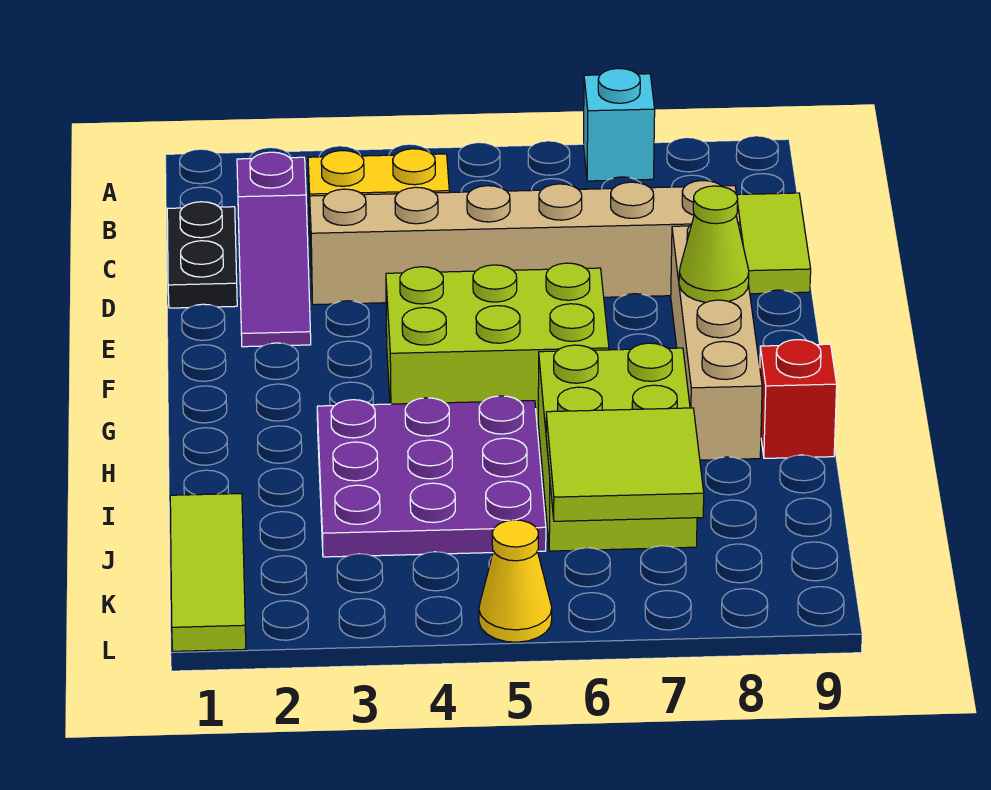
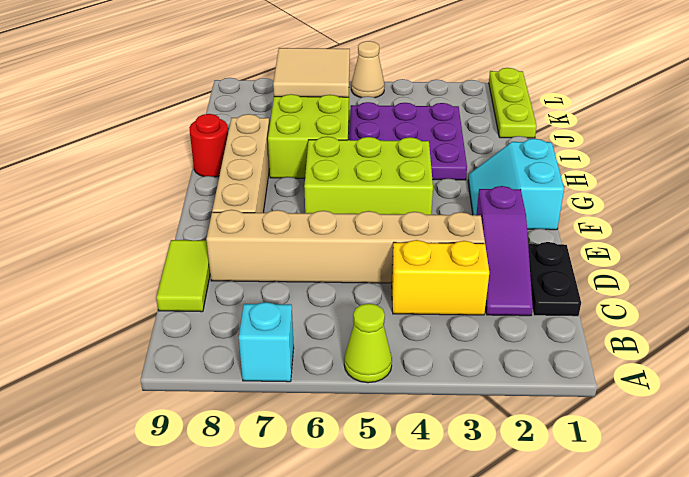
purple slope C2:E2 level 1 top C -> purple slope C2:E2 level 1 top E
none -> cyan slope F1:G2 level 1 top 1
lime cone F8 level 2 -> lime cone A5 level 1
red brick H9 level 1 -> red round brick H9 level 1
lime tile J1:L1 level 1 -> lime plate J1:L1 level 1
lime tile J6:K7 level 2 -> tan tile J6:K7 level 2
yellow cone L5 level 1 -> tan cone L5 level 1

